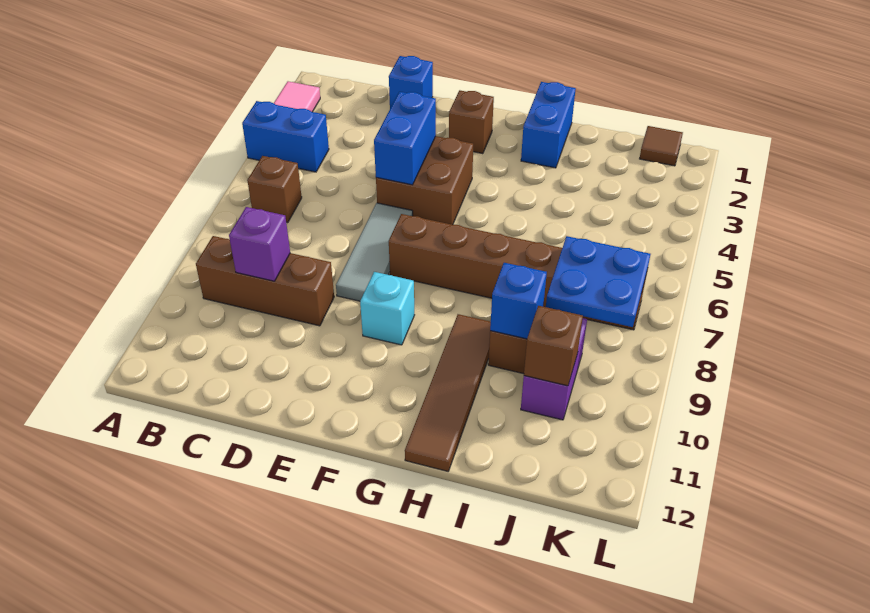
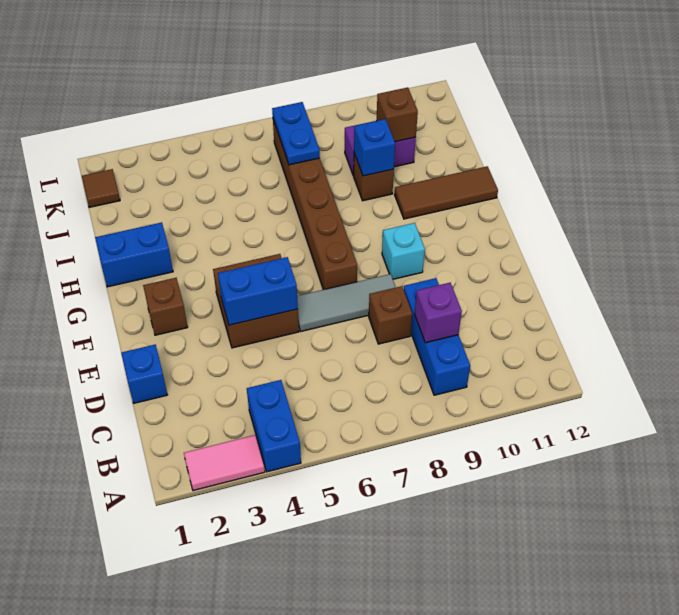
brown brick B6 level 1 -> brown brick D8 level 1
brown brick B9:D9 level 1 -> blue brick B9:D9 level 1
brown tile H9:H12 level 1 -> brown tile H10:H12 level 1
blue plate J7:K8 level 2 -> blue plate J7:K7 level 2

